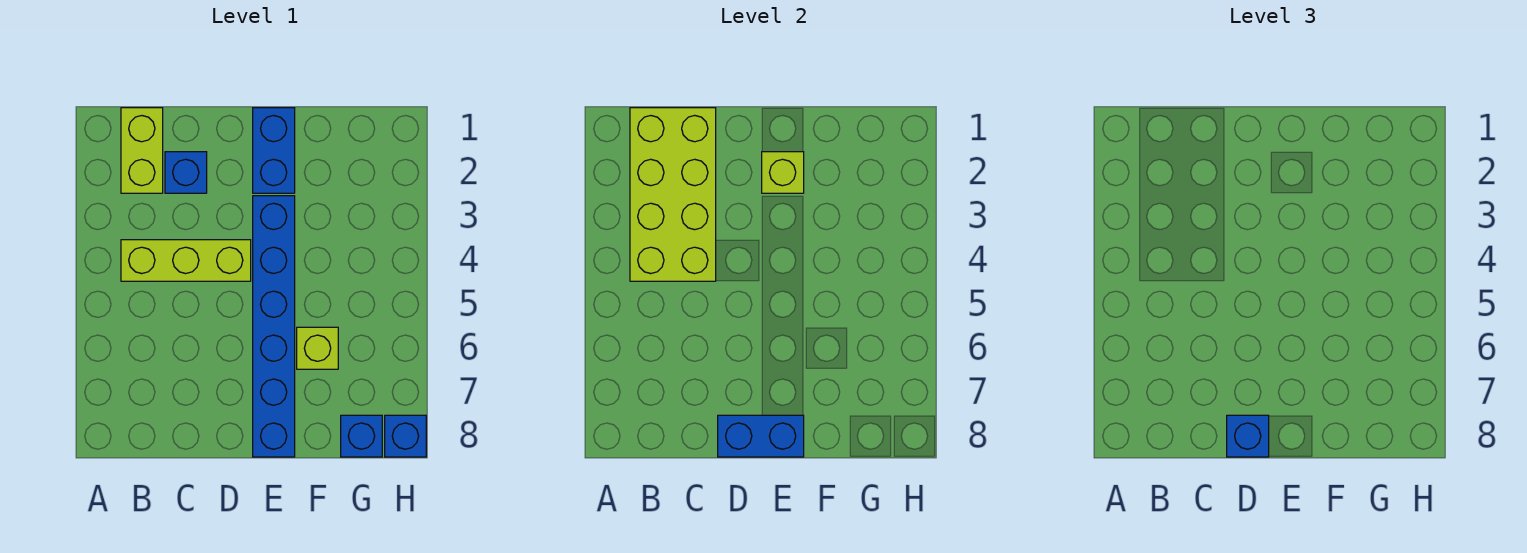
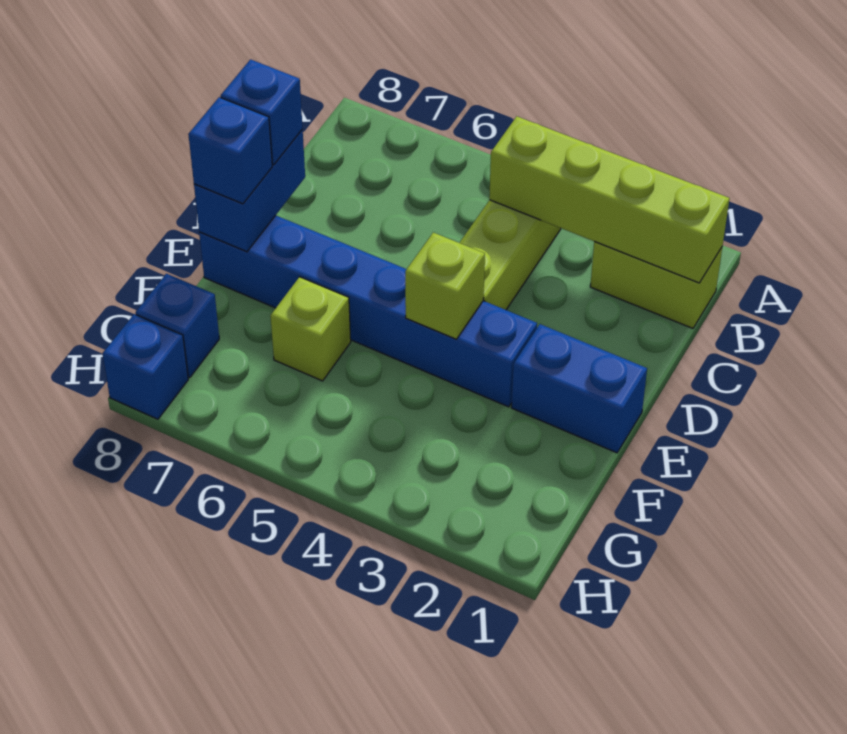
lime brick B1:C4 level 2 -> lime brick B1:B4 level 2
blue brick C2 level 1 -> blue brick E8 level 3
lime brick E2 level 2 -> lime brick E4 level 2

